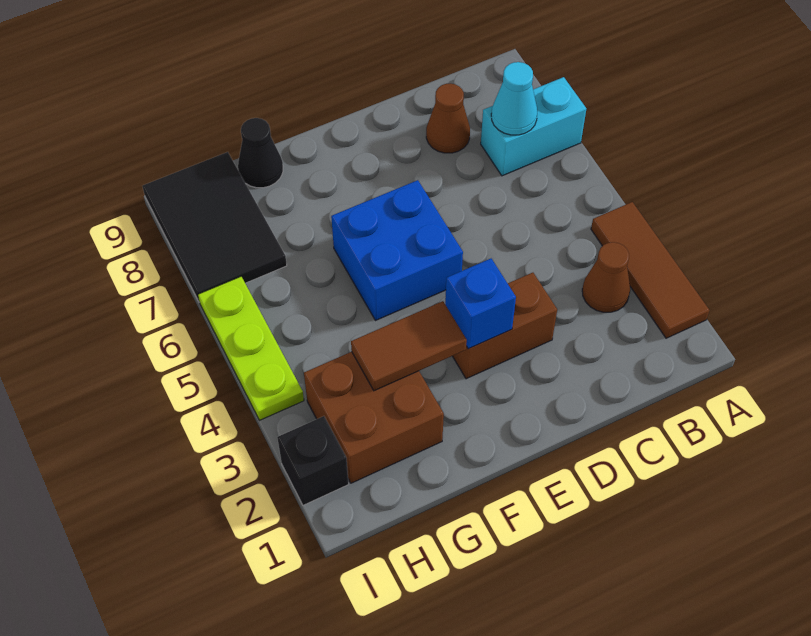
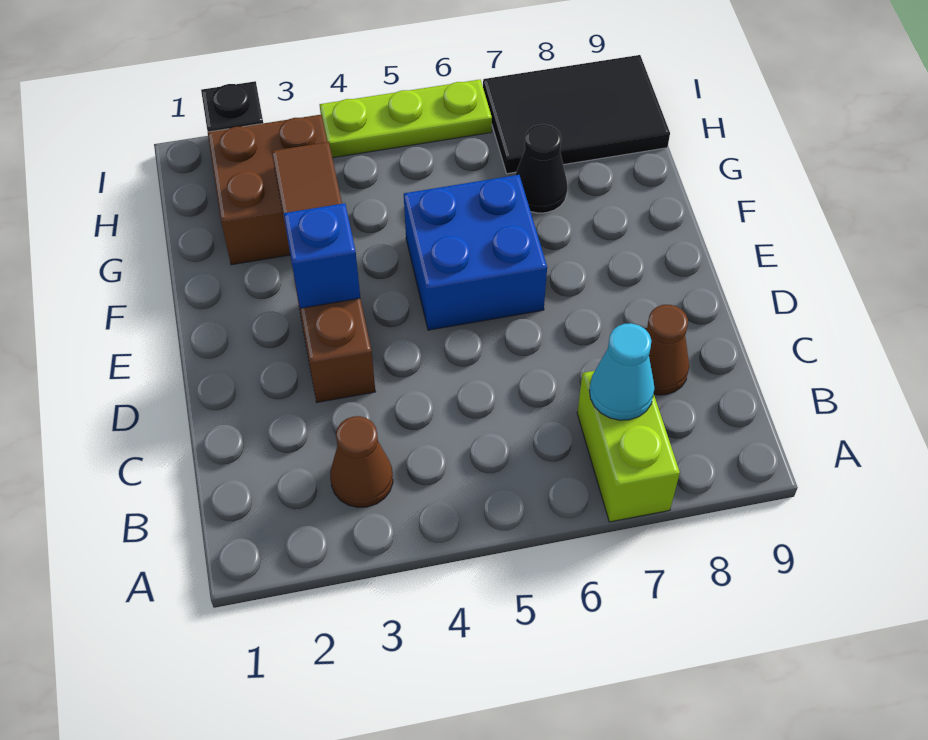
brown tile A2:A4 level 1 -> none
cyan brick A7:B7 level 1 -> lime brick A7:B7 level 1
black cone G9 level 1 -> black cone G7 level 1

